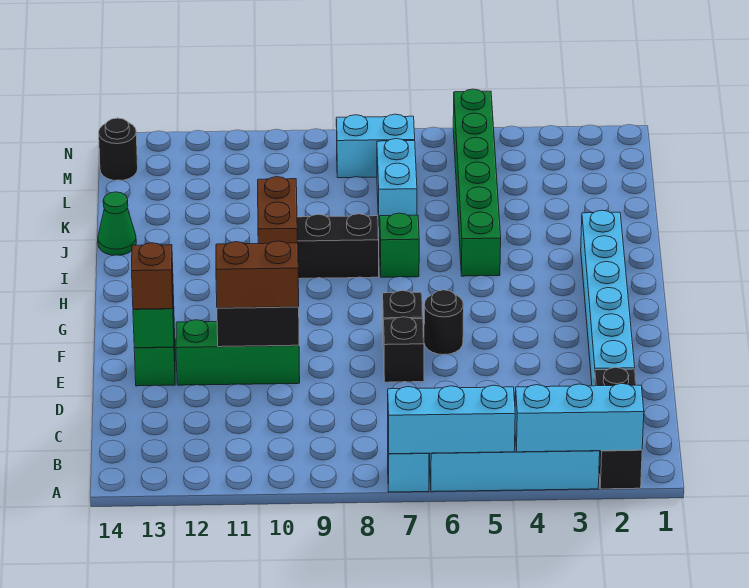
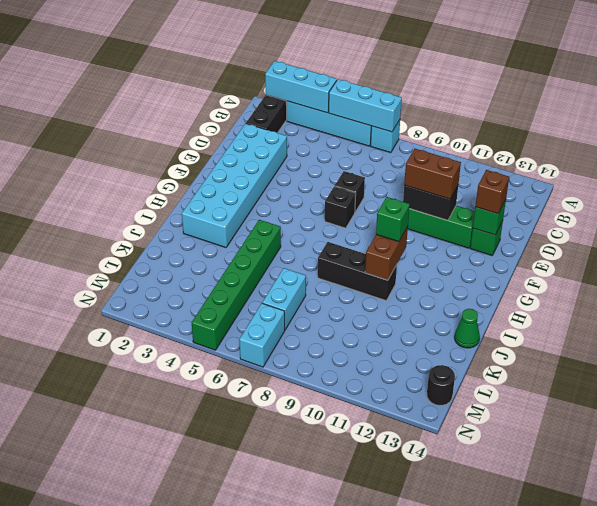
cyan brick D2:I2 level 1 -> cyan brick D2:I3 level 1
black round brick F6 level 1 -> none
green brick I7 level 1 -> green brick H10 level 3
cyan brick M7:M8 level 1 -> cyan brick M7:N7 level 1

